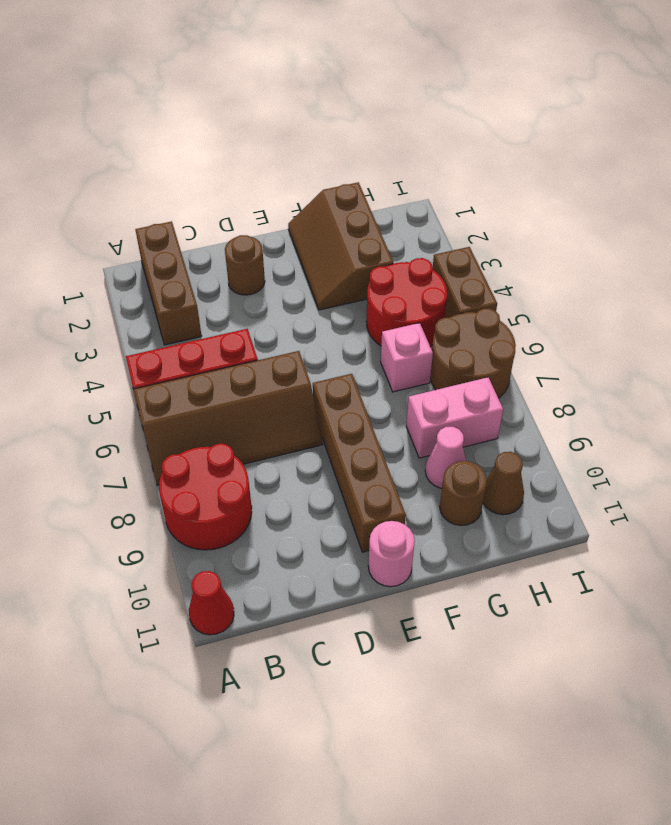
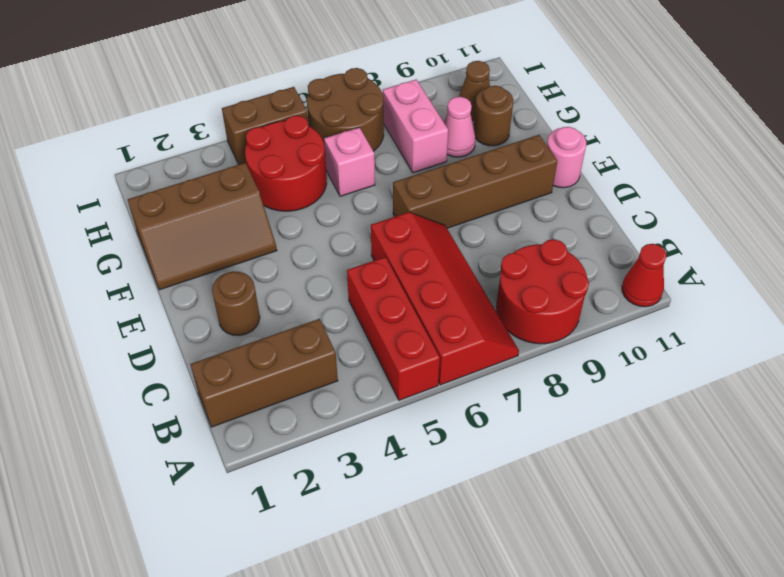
brown slope A6:D7 level 1 top 6 -> red slope A6:D7 level 1 top 6

